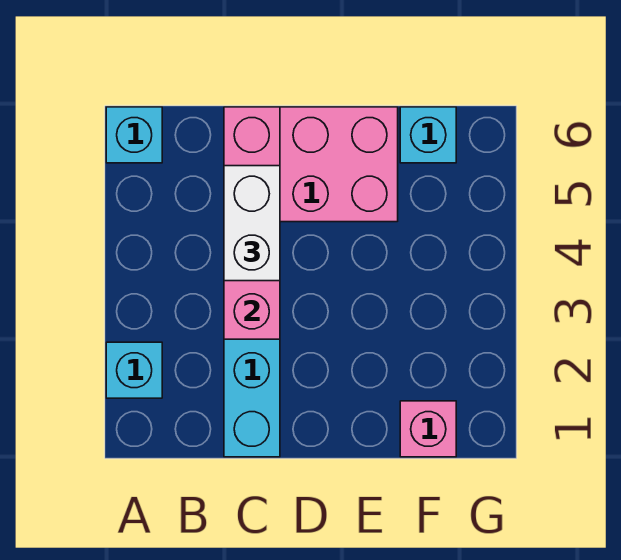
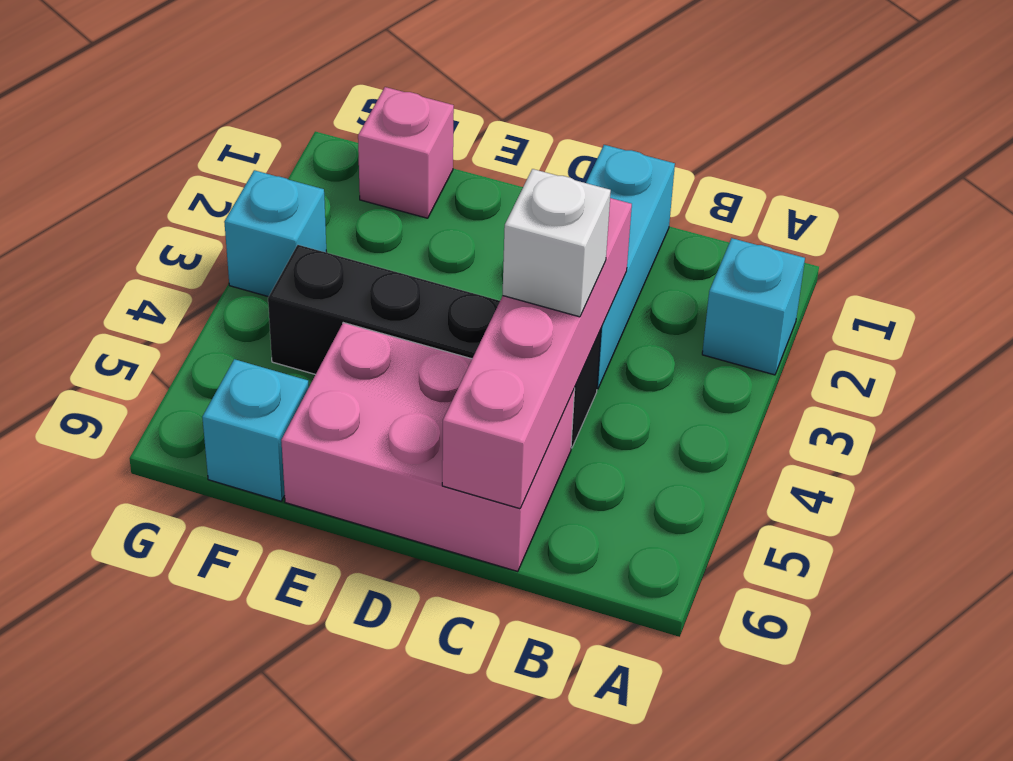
cyan brick A6 level 1 -> cyan brick G3 level 1
none -> black brick C4:F4 level 1
white brick C4:C5 level 3 -> white brick C4 level 3

